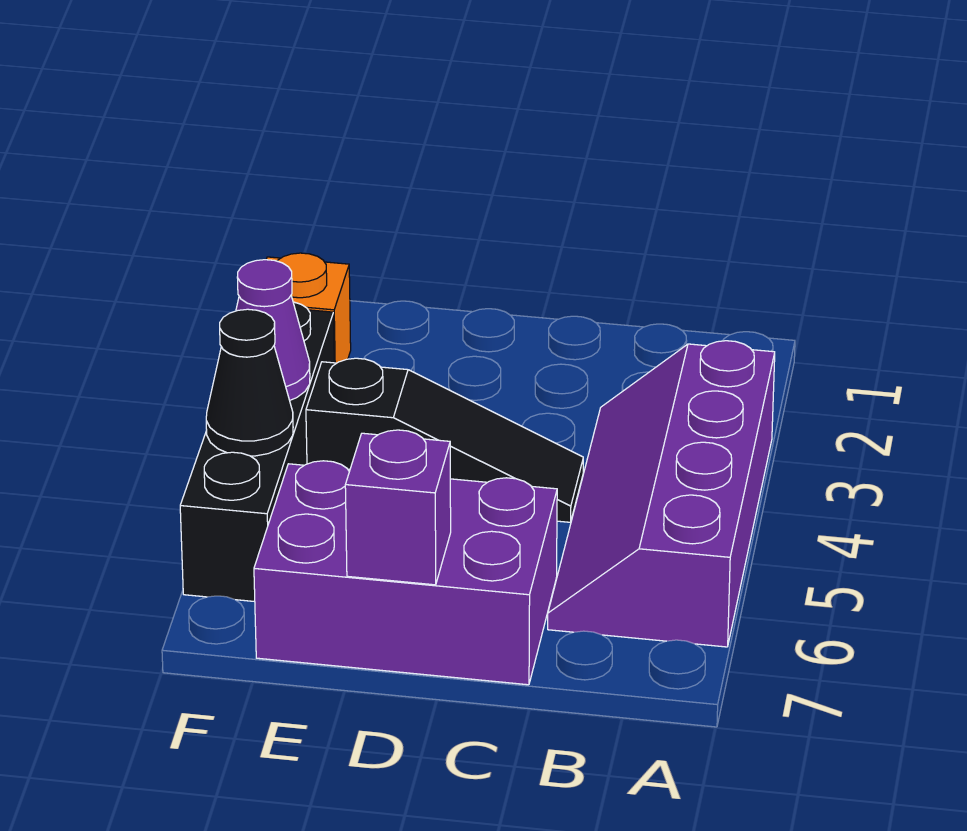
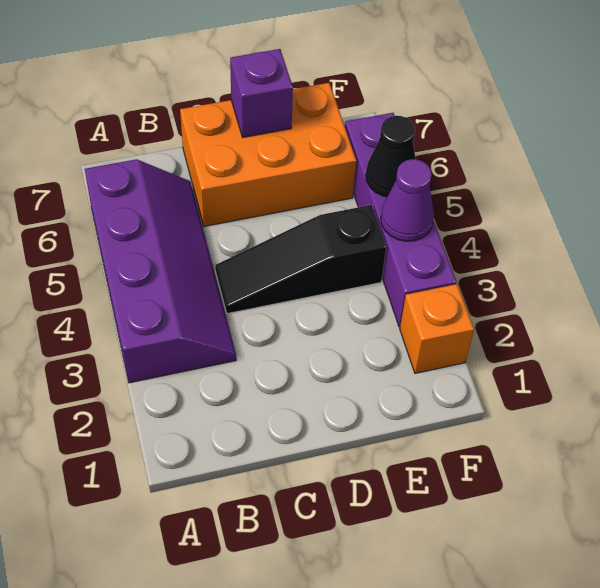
purple brick C6:E7 level 1 -> orange brick C6:E7 level 1
black brick F3:F6 level 1 -> purple brick F3:F6 level 1

